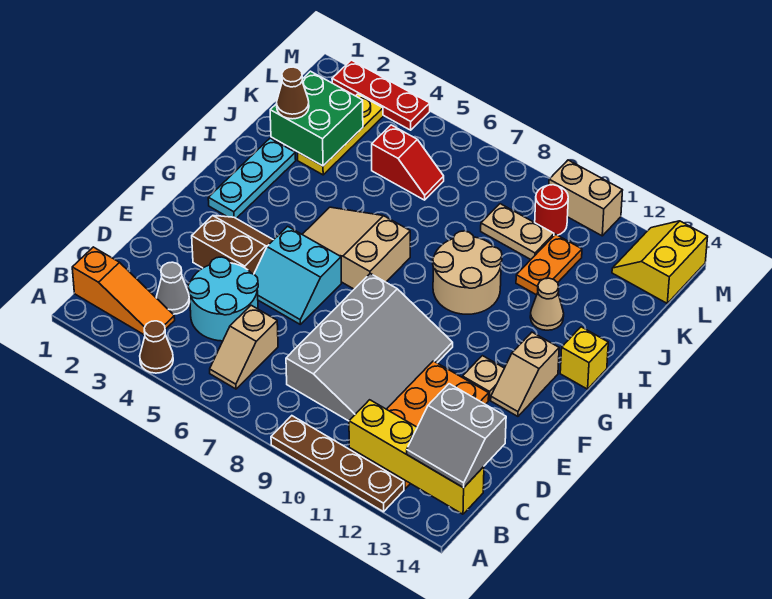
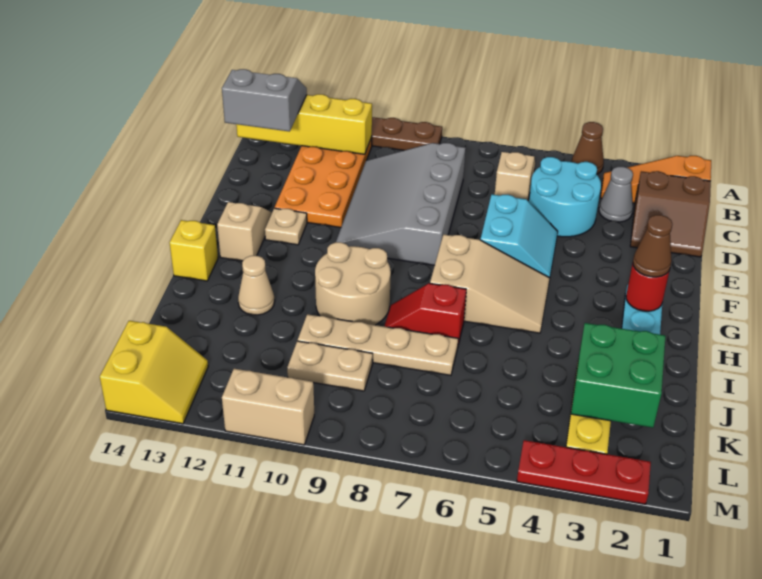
brown slope E3:F4 level 1 top E -> brown slope C1:D2 level 1 top C
cyan slope E5:F6 level 1 top F -> cyan slope E5:F6 level 1 top 6
brown cone J2 level 3 -> brown cone G2 level 3
none -> tan plate J7:J10 level 1
orange plate J11:K11 level 1 -> none
red slope K5:K6 level 1 top 5 -> red slope I7:I8 level 1 top 7
red round brick L10 level 1 -> red round brick G2 level 2

